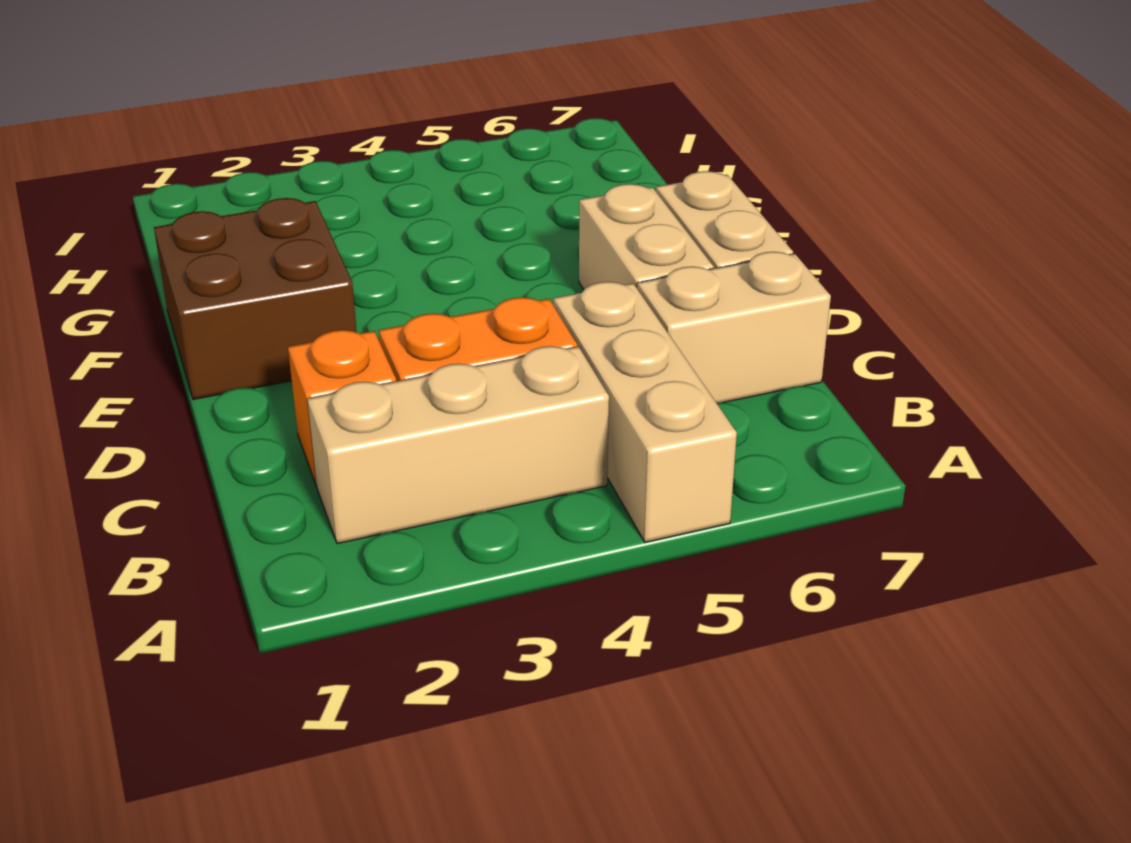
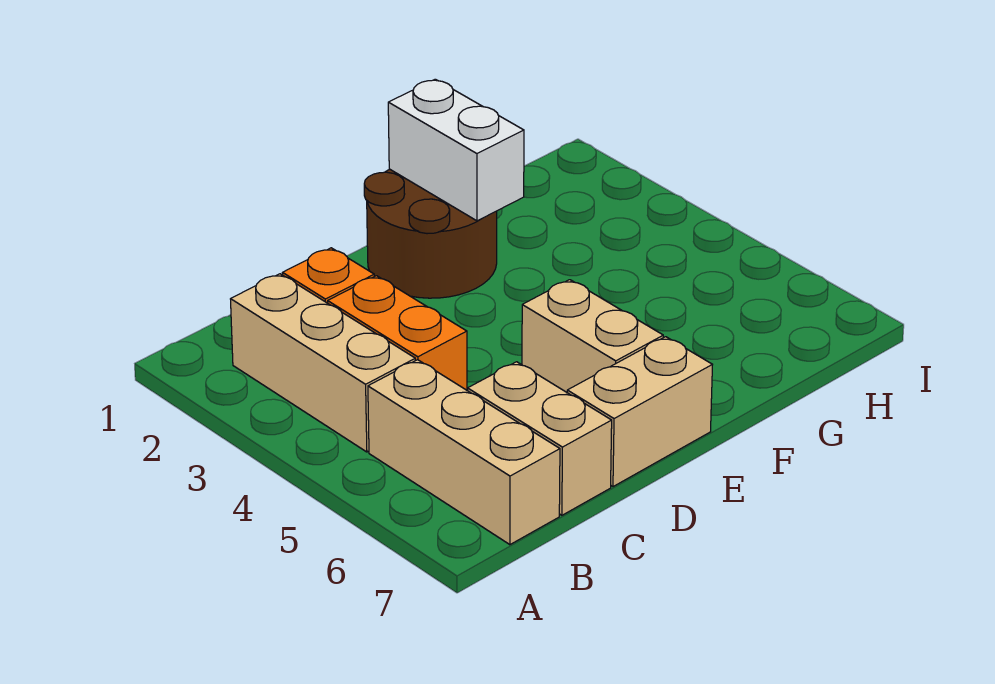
tan brick A5:C5 level 1 -> tan brick B5:B7 level 1
tan brick D6:E6 level 1 -> tan brick E5:E6 level 1
brown brick E1:F2 level 1 -> brown round brick E1:F2 level 1
none -> white brick F1:F2 level 2

